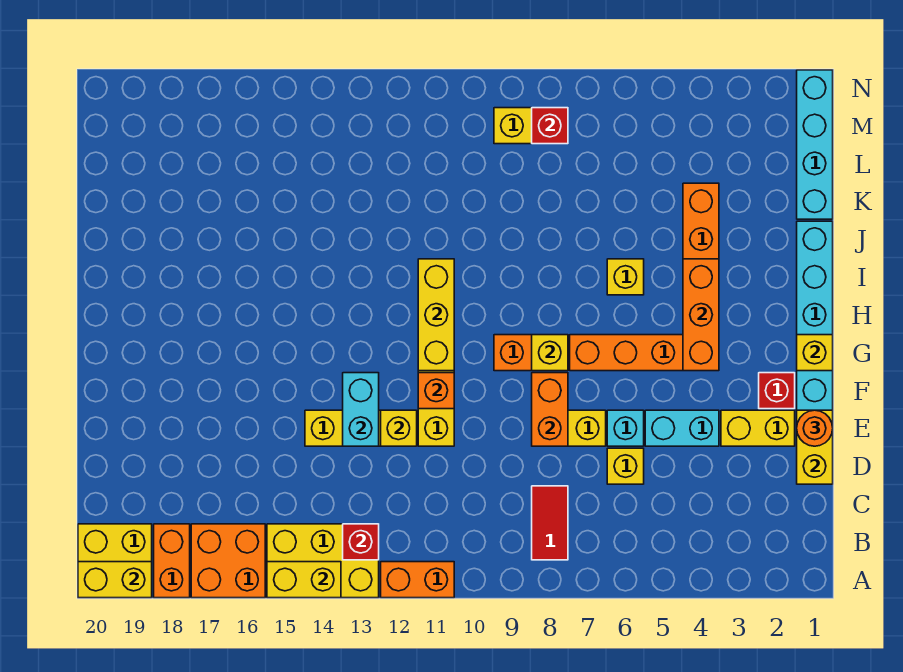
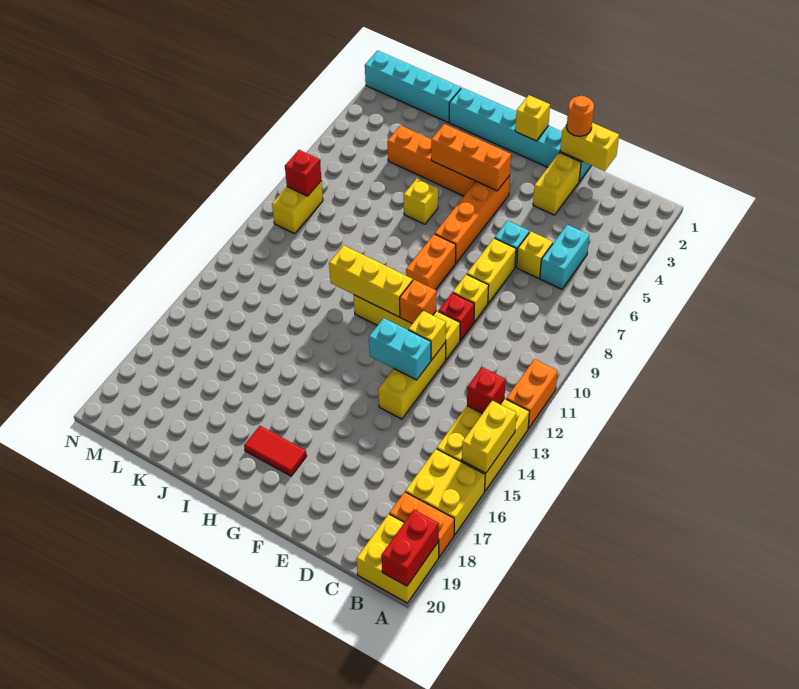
orange brick A16:B17 level 1 -> yellow brick A16:B17 level 1
yellow brick A19:A20 level 2 -> red brick A19:A20 level 2
red tile B8:C8 level 1 -> red tile G18:H18 level 1
cyan brick E4:E5 level 1 -> cyan brick C5:C6 level 1
orange brick E8:F8 level 2 -> none
red brick F2 level 1 -> red brick E10 level 1
yellow brick G8 level 2 -> yellow brick E9 level 1

